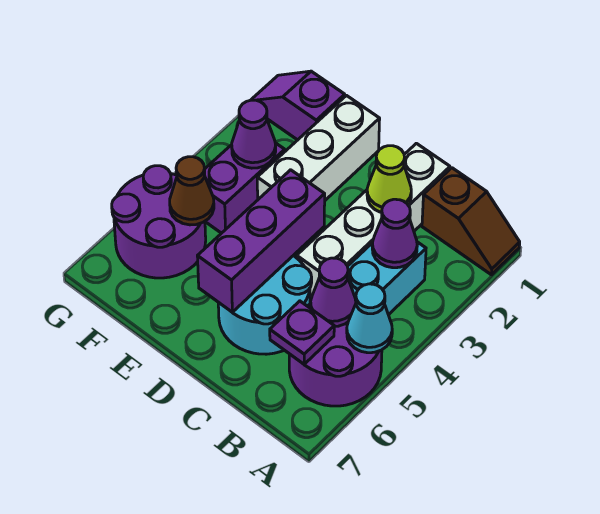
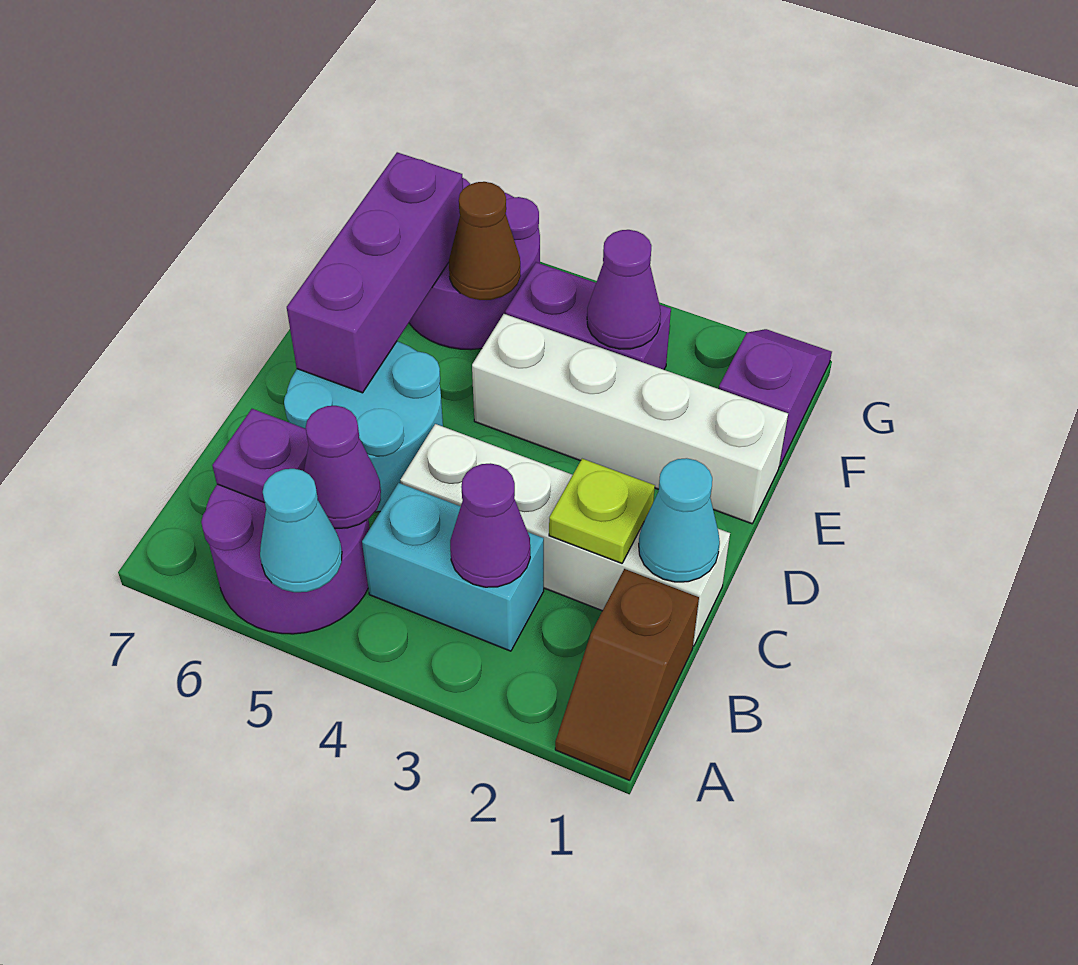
none -> cyan cone C1 level 2
lime cone C2 level 2 -> lime plate C2 level 2
purple brick D4:D6 level 2 -> purple brick D6:F6 level 2
white brick E1:E3 level 1 -> white brick E1:E4 level 1

